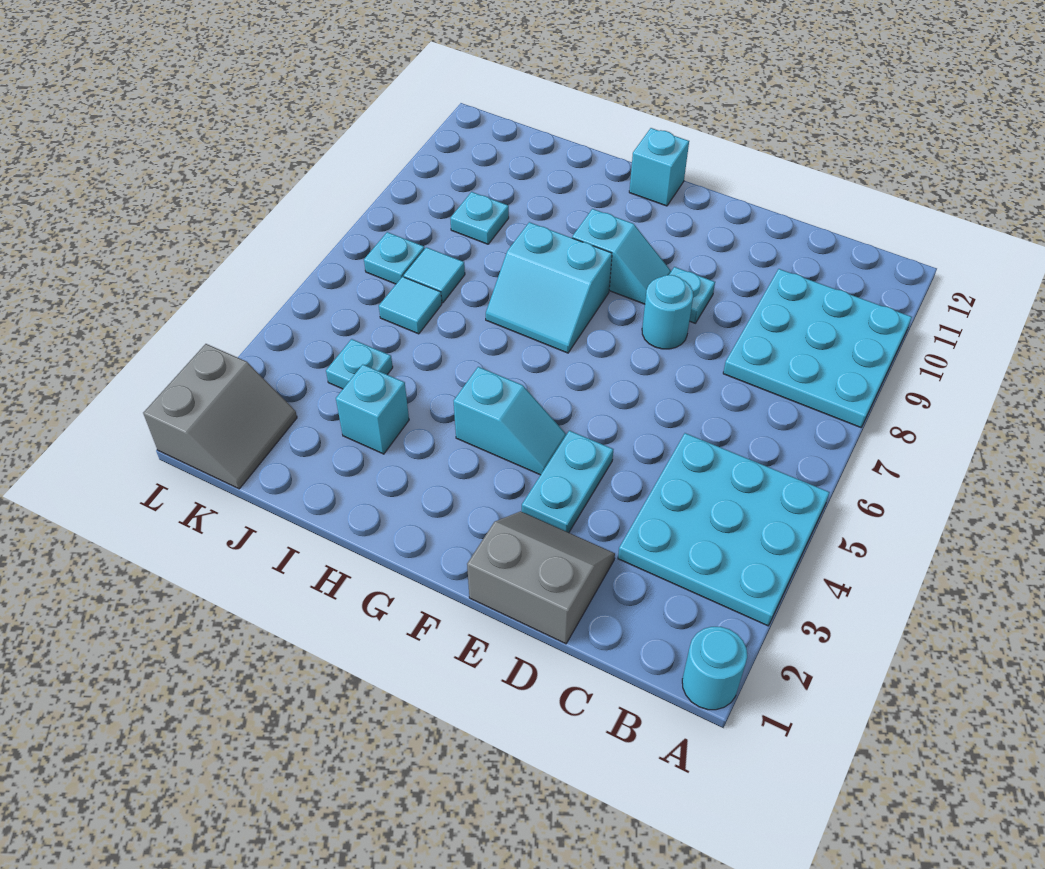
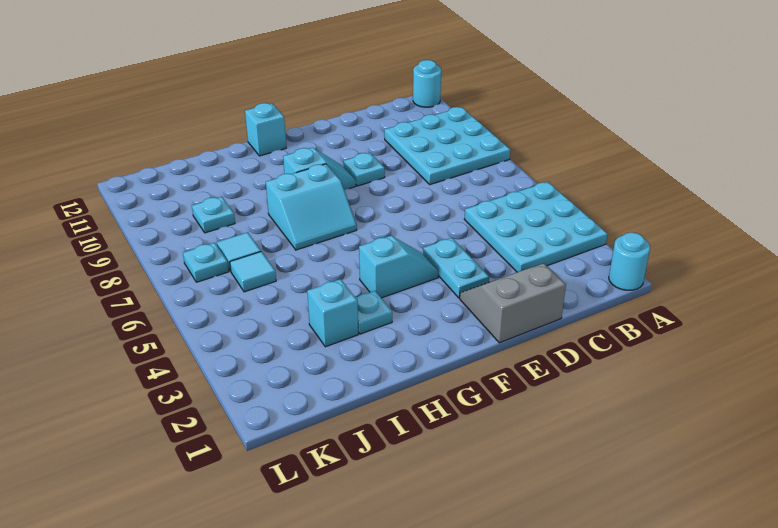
cyan round brick E8 level 1 -> cyan round brick A12 level 1
cyan plate J4 level 1 -> cyan plate H3 level 1
grey slope K1:L2 level 1 top L -> none

